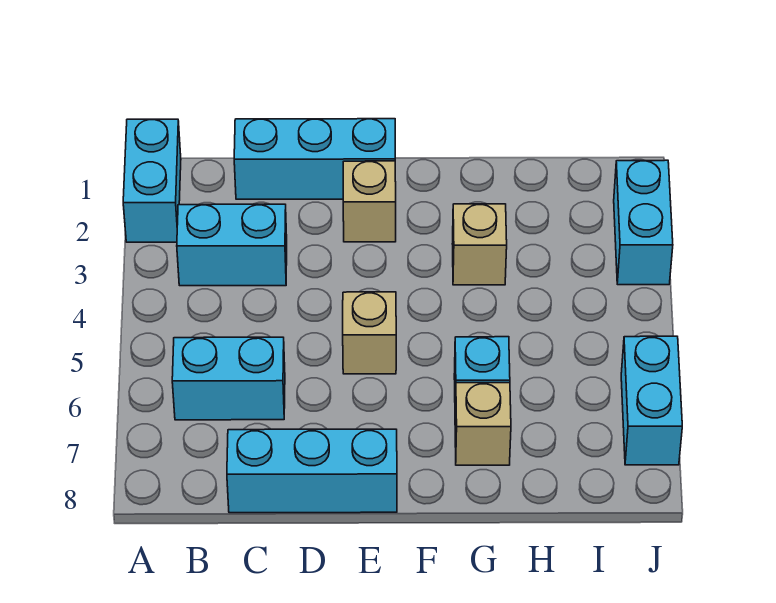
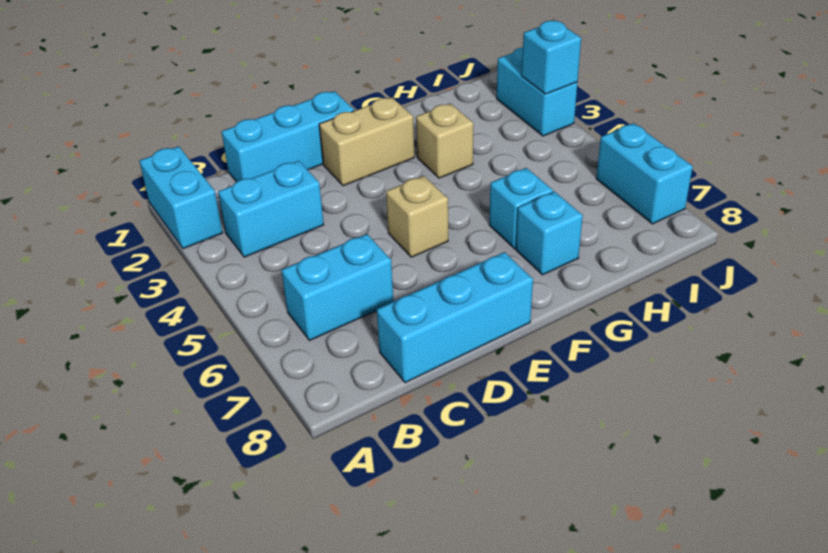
tan brick E2 level 1 -> tan brick E2:F2 level 1
tan brick G7 level 1 -> cyan brick G7 level 1
none -> cyan brick J3 level 2

